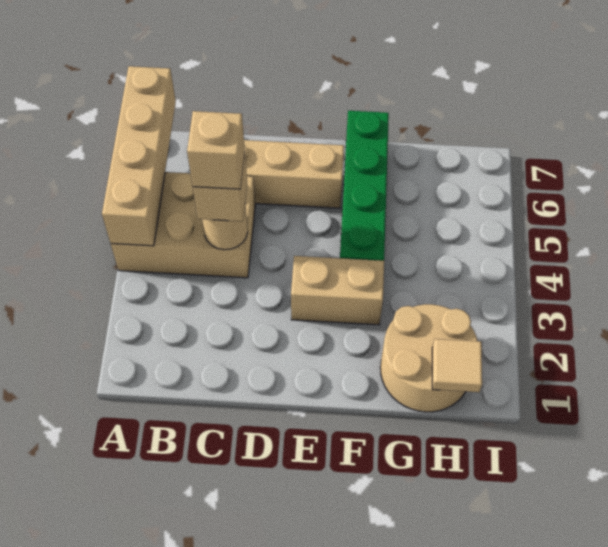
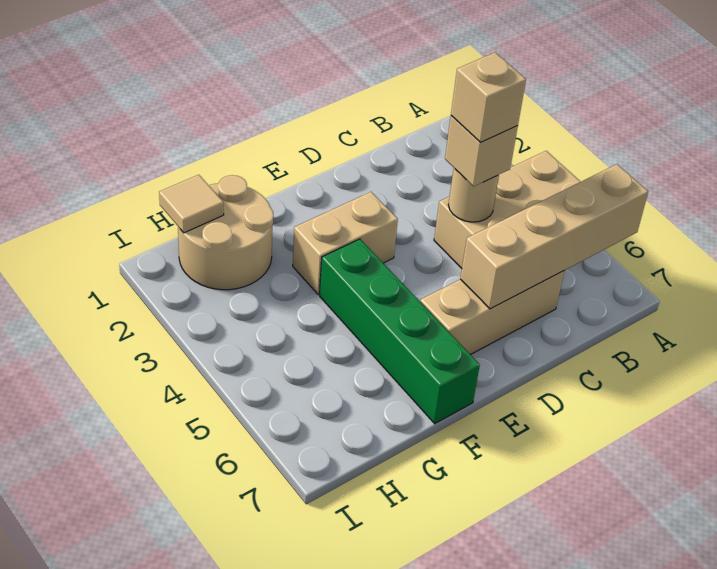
tan brick A4:A7 level 2 -> tan brick A6:D6 level 2

